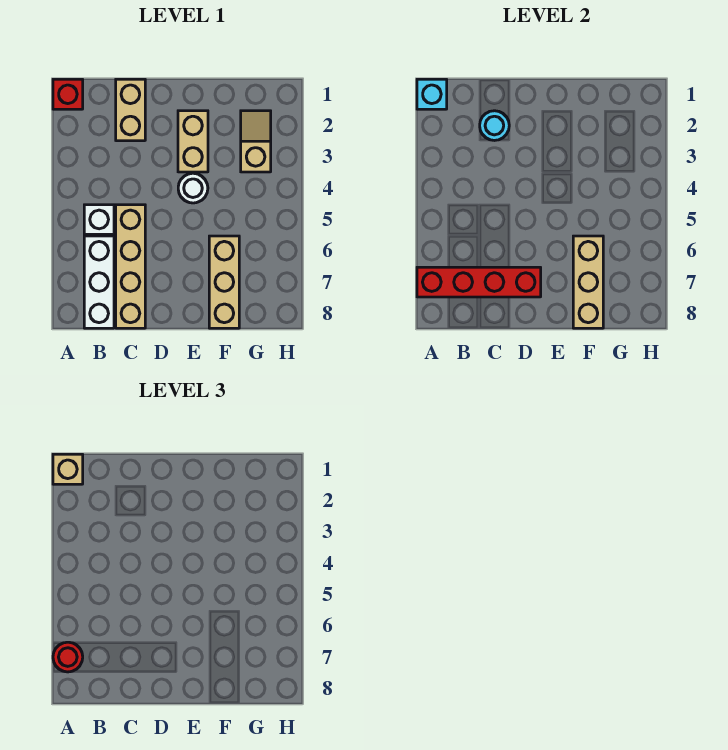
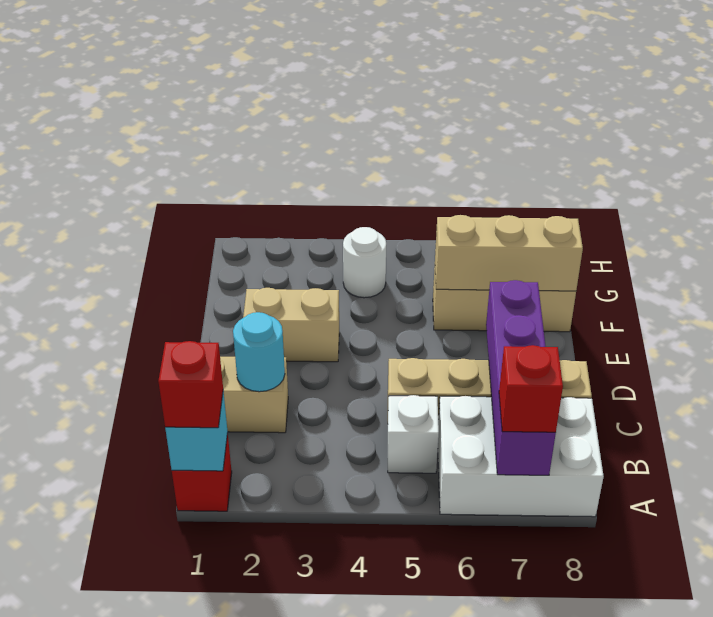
tan brick A1 level 3 -> red brick A1 level 3
red brick A7:D7 level 2 -> purple brick A7:D7 level 2
red round brick A7 level 3 -> red brick A7 level 3
white brick B6:B8 level 1 -> white brick A6:B8 level 1
white round brick E4 level 1 -> white round brick G4 level 1
tan slope G2:G3 level 1 top 3 -> none

